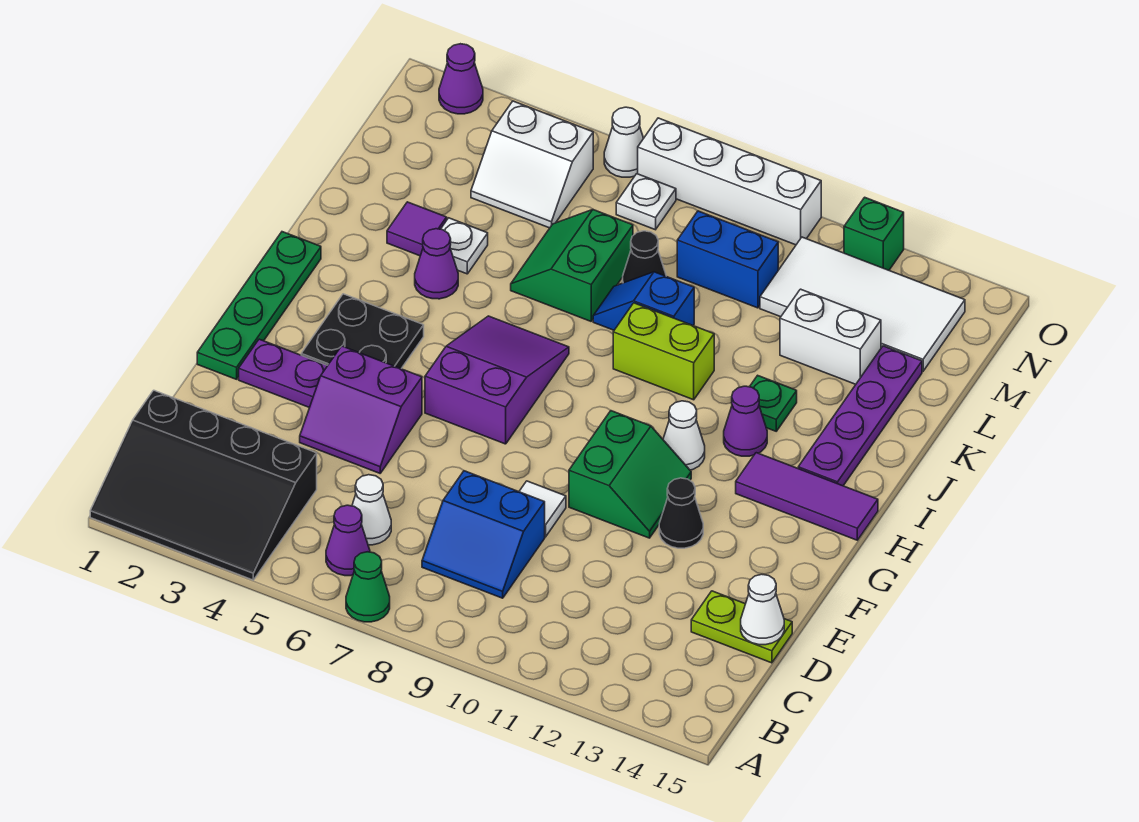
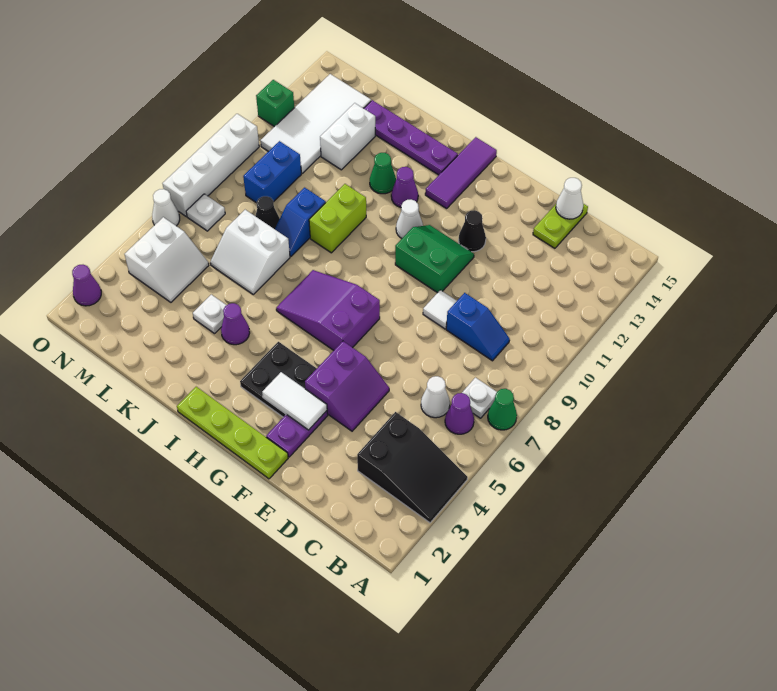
black slope A1:C4 level 1 top C -> black slope A3:C4 level 1 top C
none -> white plate B7 level 1
blue slope C8:D9 level 1 top D -> blue slope C9:D9 level 1 top D
green plate F1:I1 level 1 -> lime plate F1:I1 level 1
none -> white tile F3:G3 level 2
green plate J12 level 1 -> green cone J12 level 1
purple tile K3 level 1 -> none
green slope K6:L7 level 1 top 7 -> white slope K6:L7 level 1 top 7

